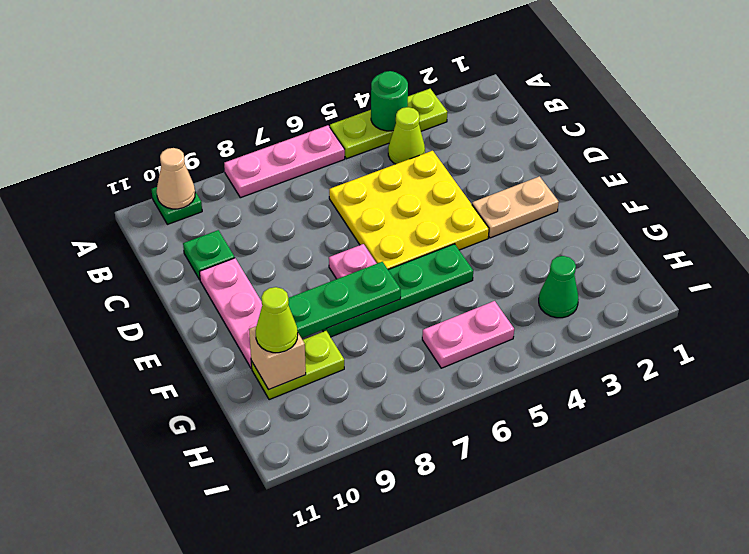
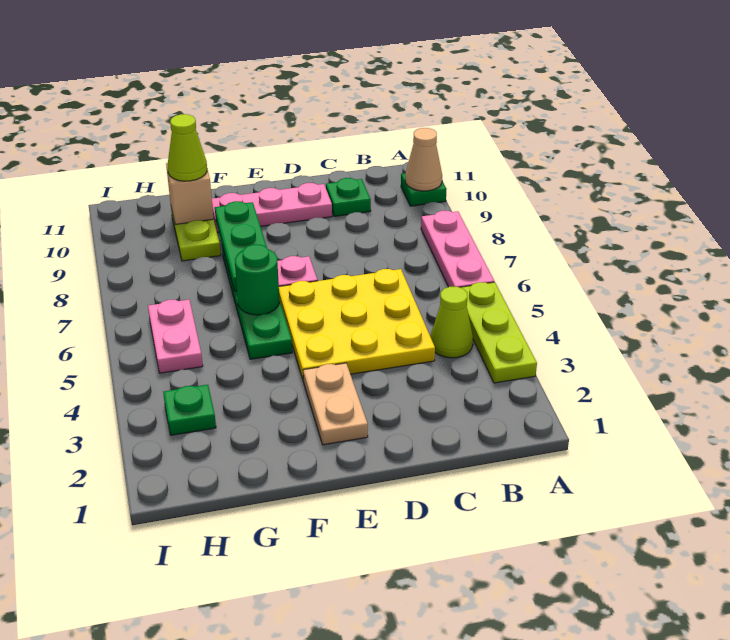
green round brick A4 level 2 -> green round brick F6 level 2
green cone H3 level 1 -> green plate H3 level 1

